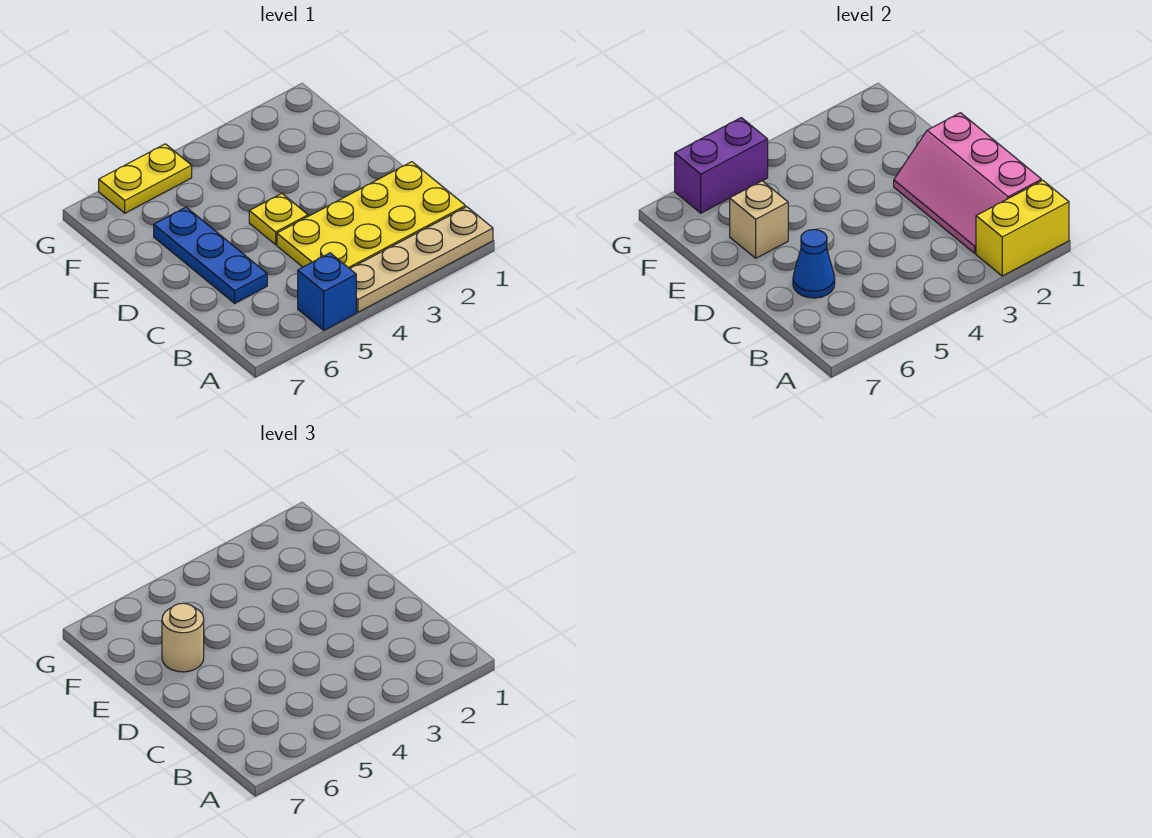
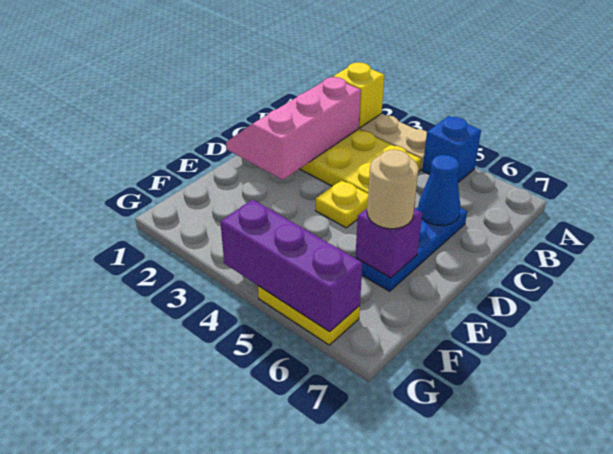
yellow brick A1:A2 level 2 -> yellow brick A2 level 2
pink slope B1:D2 level 2 top 1 -> pink slope B1:D2 level 2 top 2
tan brick E6 level 2 -> purple brick E6 level 2
purple brick G5:G6 level 2 -> purple brick G4:G6 level 2

